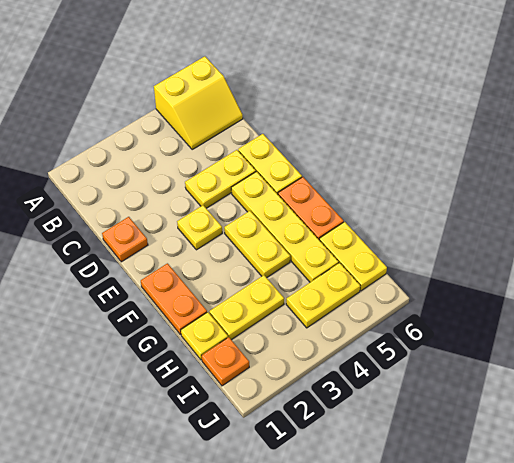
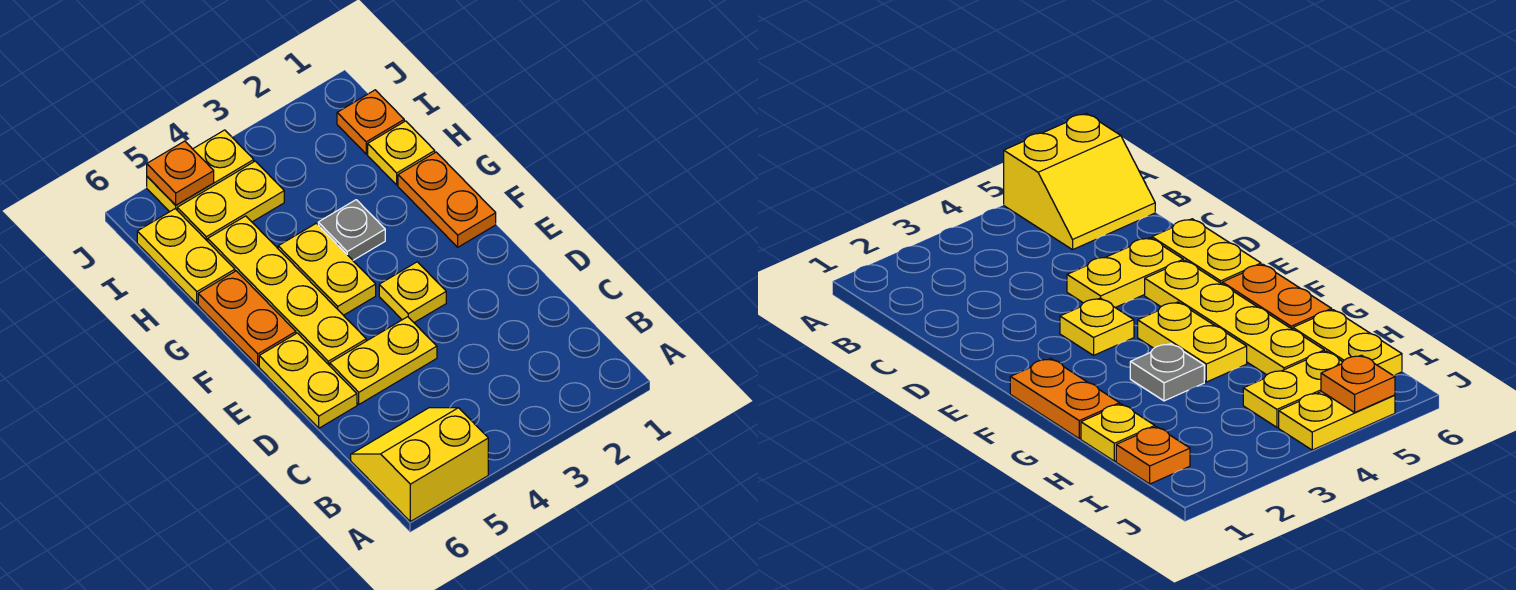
orange plate D1 level 1 -> orange plate J5 level 2
none -> grey plate G3 level 1
yellow plate H2:H3 level 1 -> yellow plate J4:J5 level 1

